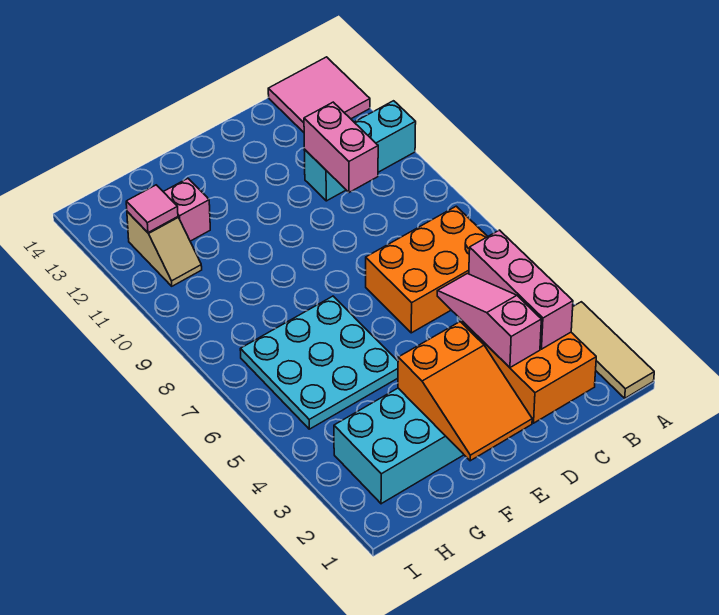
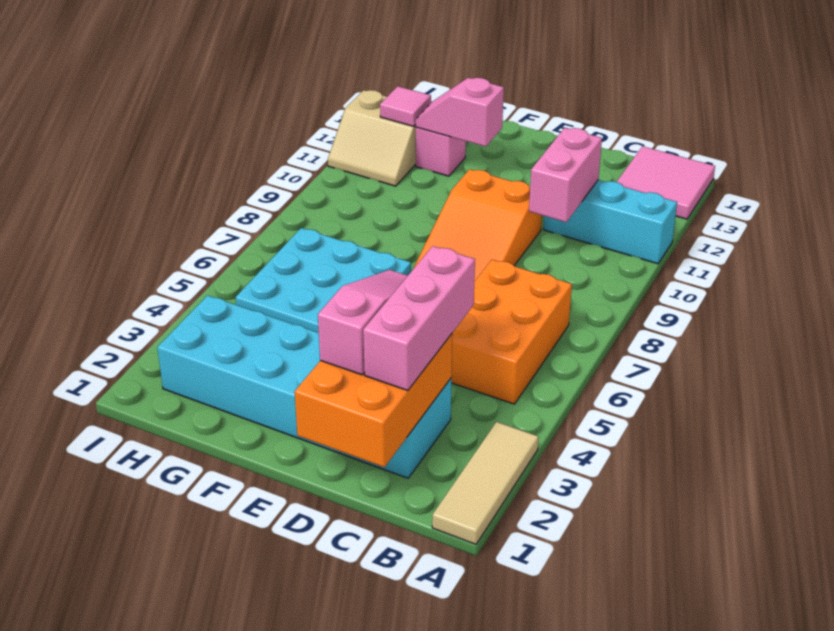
orange brick B6:D7 level 1 -> orange brick B5:C7 level 1
orange slope E1:F3 level 2 top 3 -> orange slope D8:E10 level 1 top 10
none -> pink slope F12:G12 level 2 top F
tan slope H11:H12 level 1 top 12 -> tan slope H11:I12 level 1 top 12

